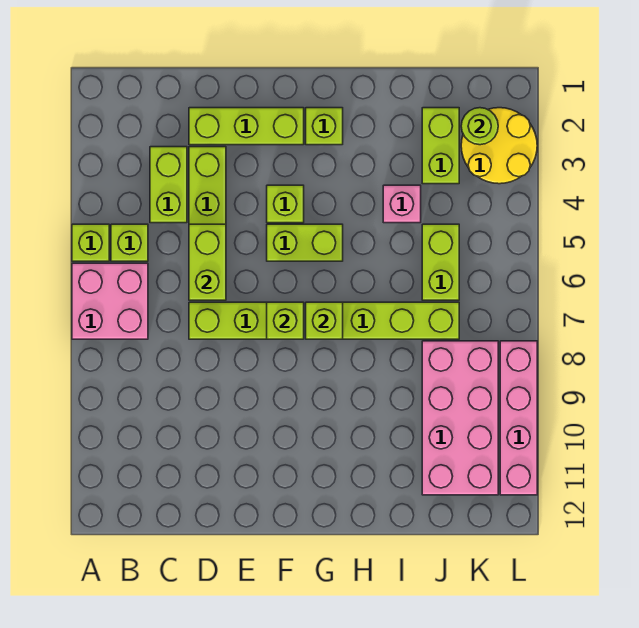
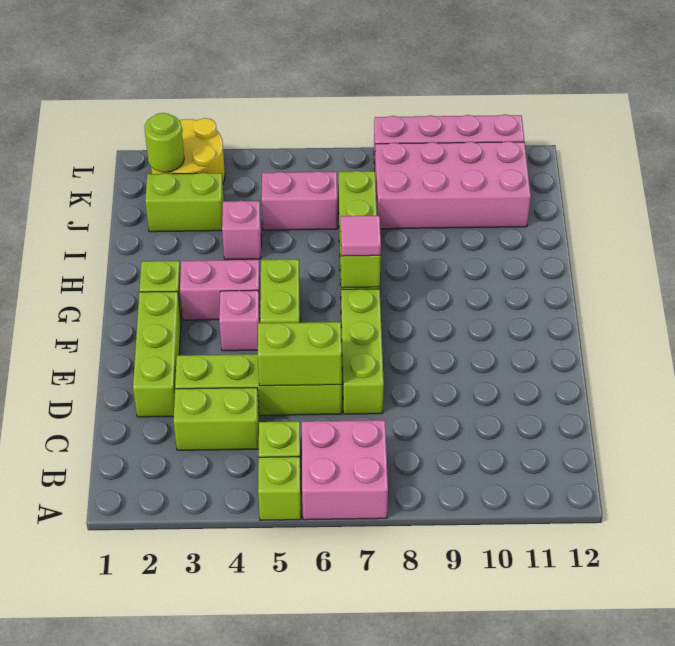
lime brick F4 level 1 -> pink brick F4 level 1
lime brick F7 level 2 -> none
none -> pink brick G3:G4 level 1
none -> pink tile G7 level 3
lime brick J5:J6 level 1 -> pink brick J5:J6 level 1

